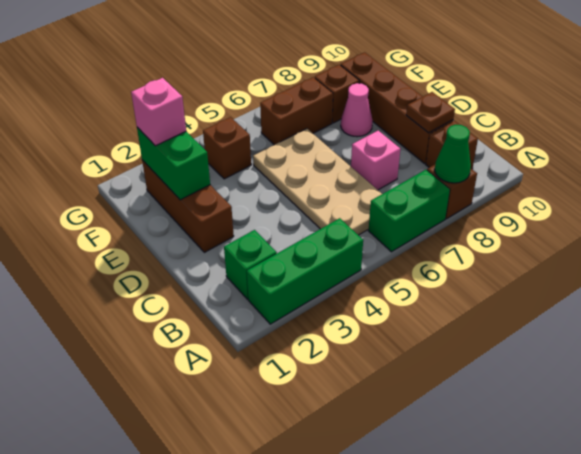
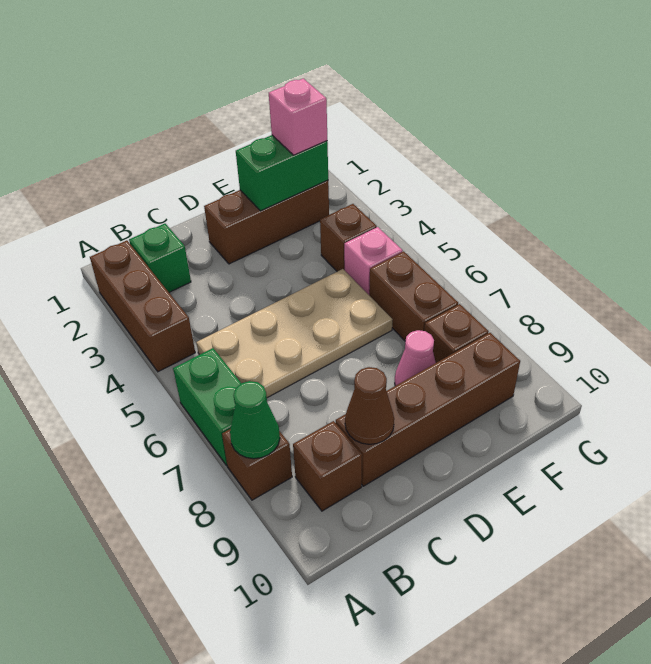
green brick A2:A4 level 1 -> brown brick A2:A4 level 1
pink brick C7 level 1 -> pink brick F5 level 1
brown plate C9 level 2 -> brown cone C9 level 2

